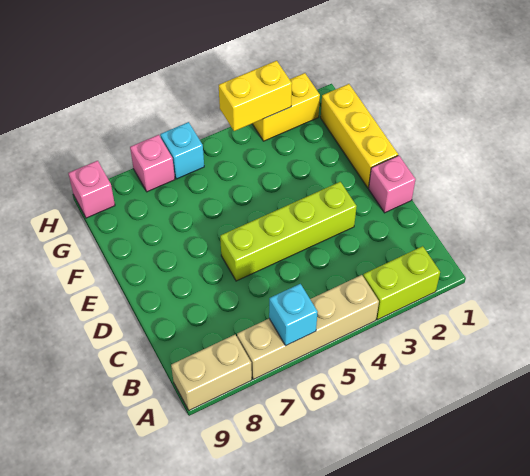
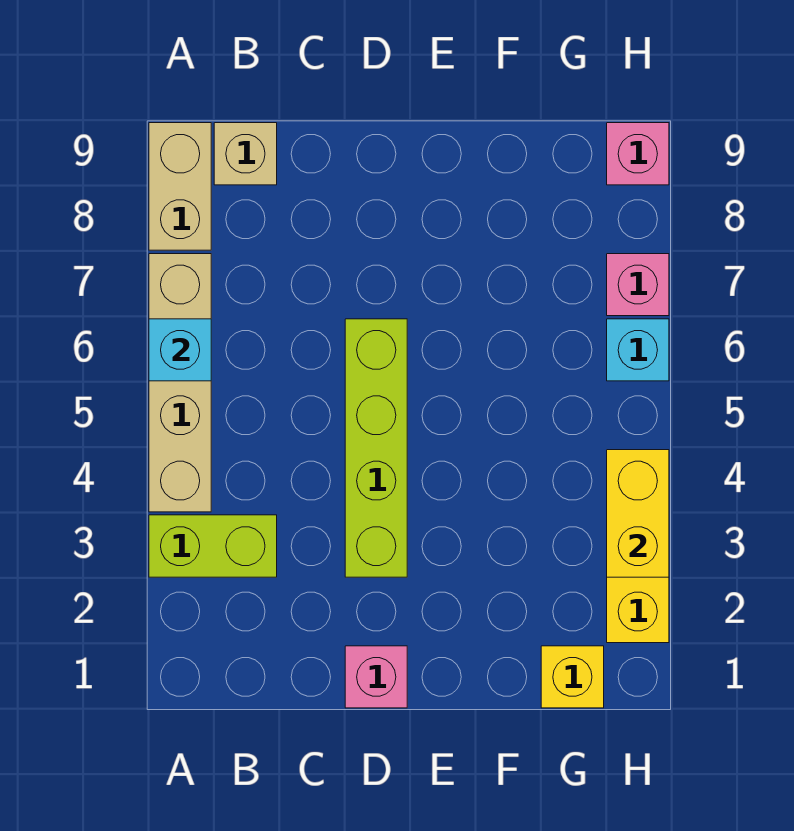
lime brick A2:A3 level 1 -> lime brick A3:B3 level 1
none -> tan brick B9 level 1
yellow brick E1:G1 level 1 -> yellow brick G1 level 1

